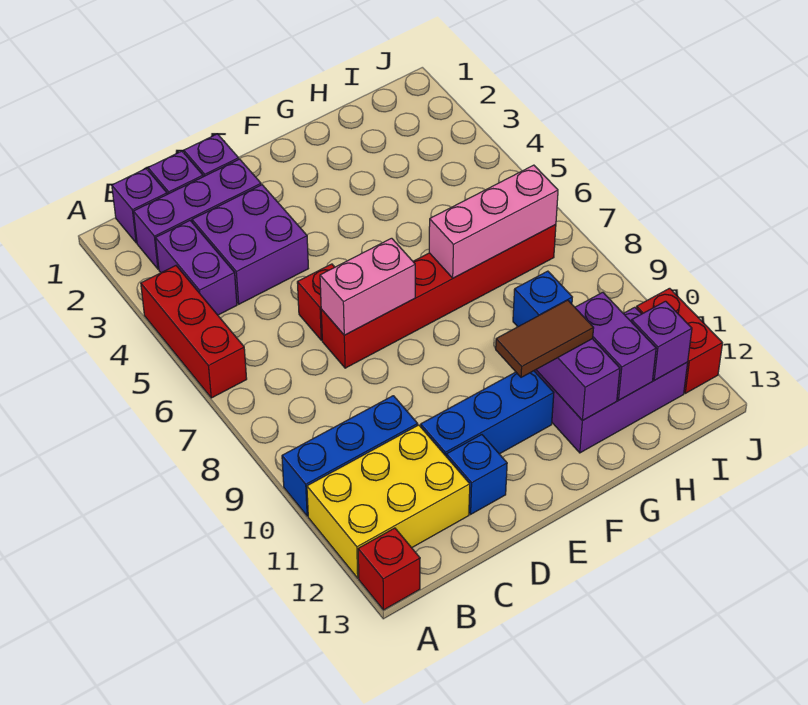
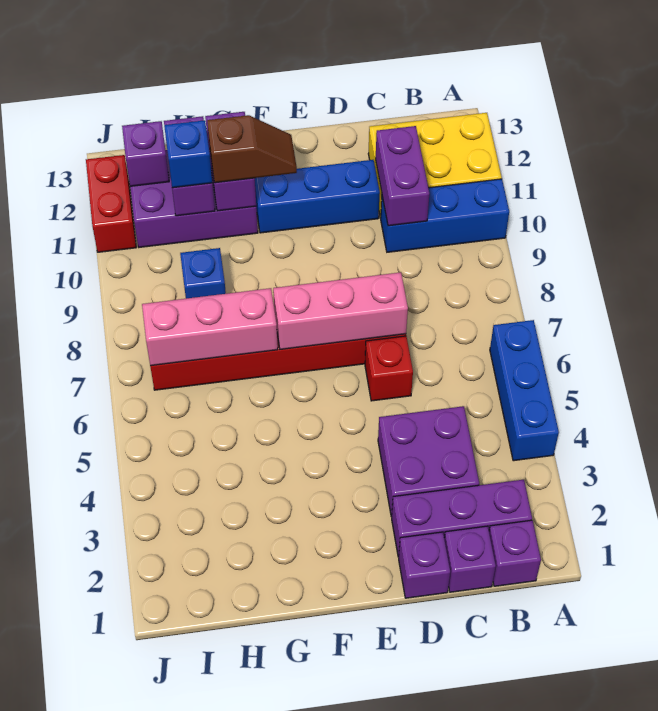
red brick A4:A6 level 1 -> blue brick A4:A6 level 1
red brick A13 level 1 -> none
purple brick B3:B4 level 1 -> purple brick C10:C11 level 2
pink brick D7:E7 level 2 -> pink brick D7:F7 level 2
blue brick D12 level 1 -> blue brick H11 level 3
brown tile F11:G11 level 3 -> brown slope F11:G11 level 3 top G

